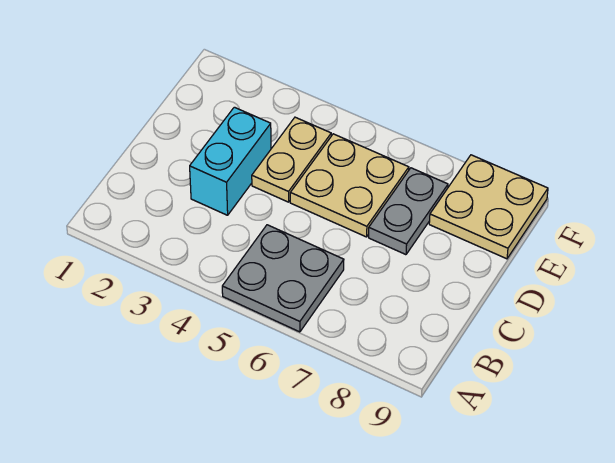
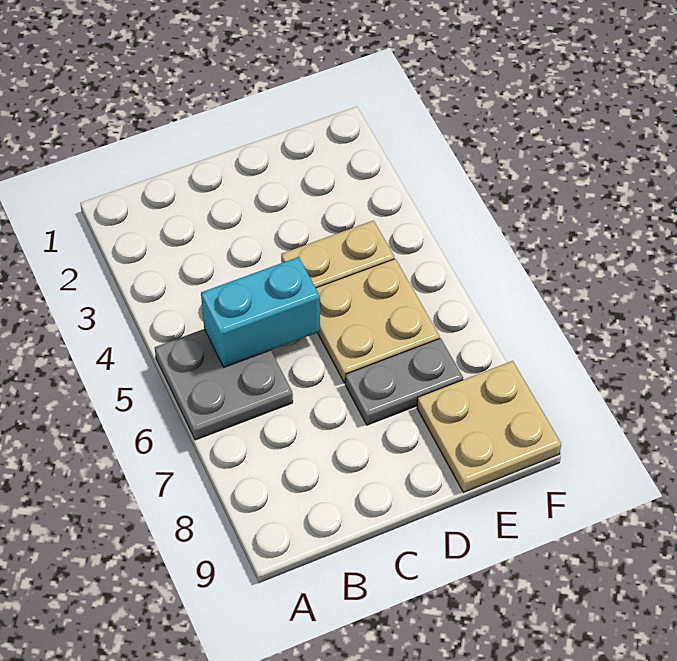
cyan brick C3:D3 level 1 -> cyan brick B5:C5 level 2

